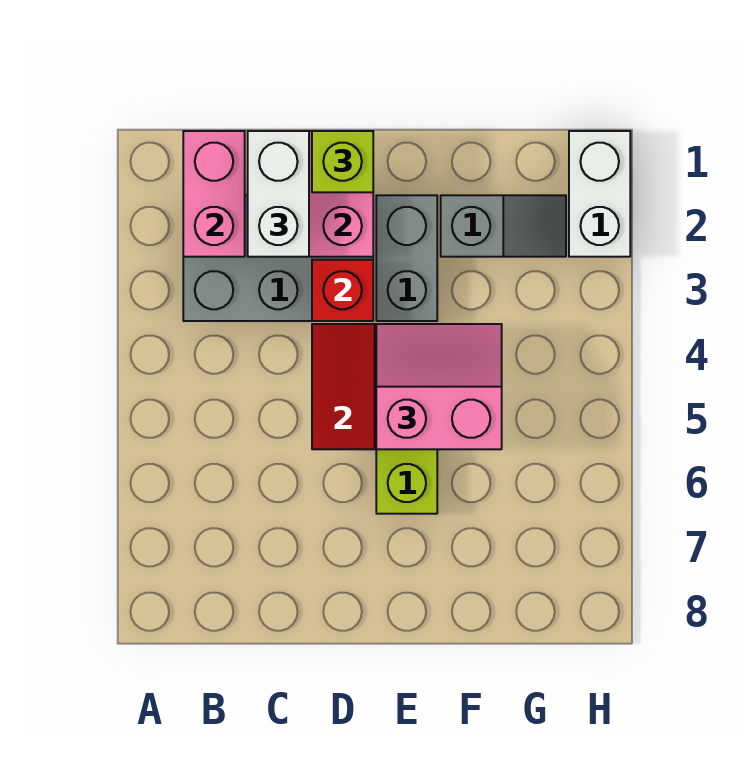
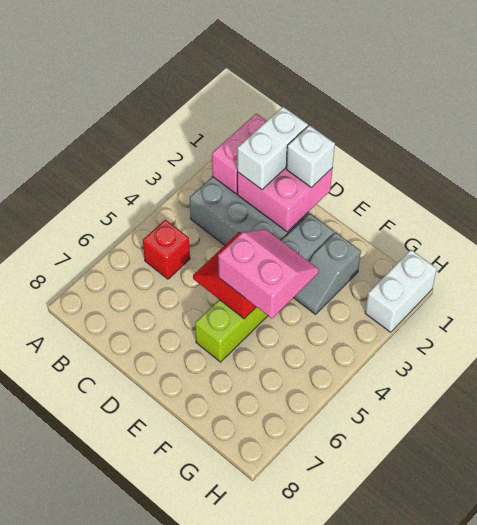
lime brick D1 level 3 -> white brick D1 level 3
red brick D3 level 2 -> red brick B5 level 1
grey slope F2:G2 level 1 top F -> grey slope F2:F3 level 1 top 2

